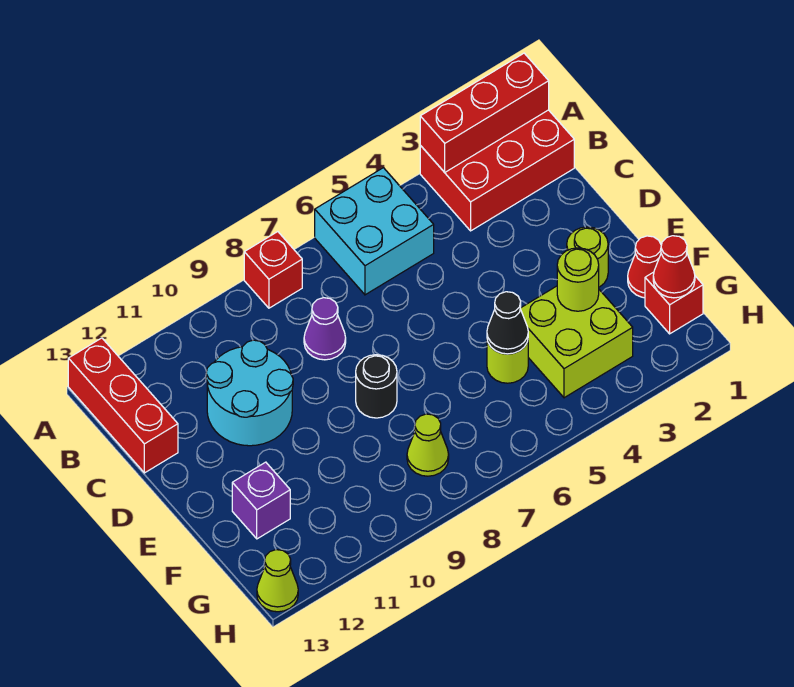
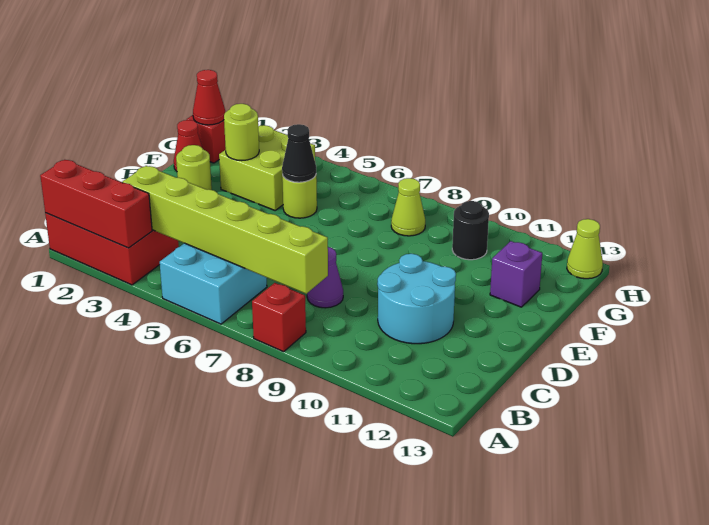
red brick A13:C13 level 1 -> none
none -> lime brick B3:B8 level 2
black round brick E8 level 1 -> black round brick G10 level 1

